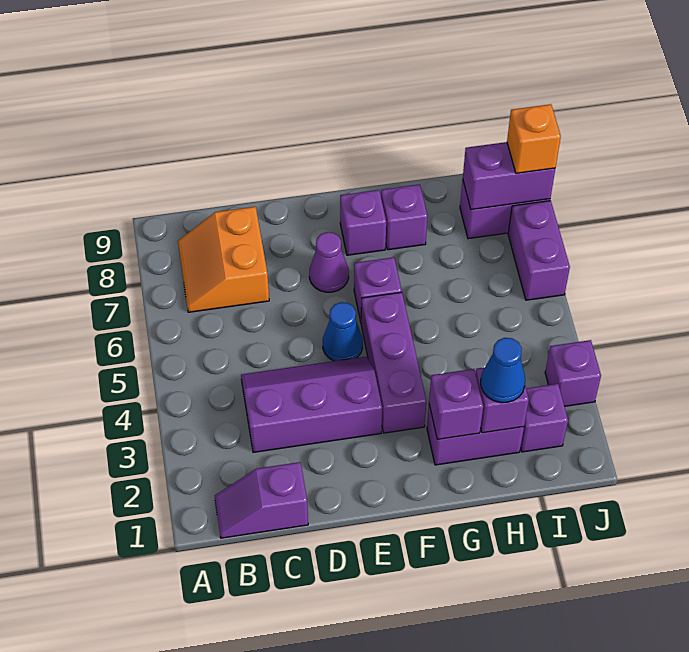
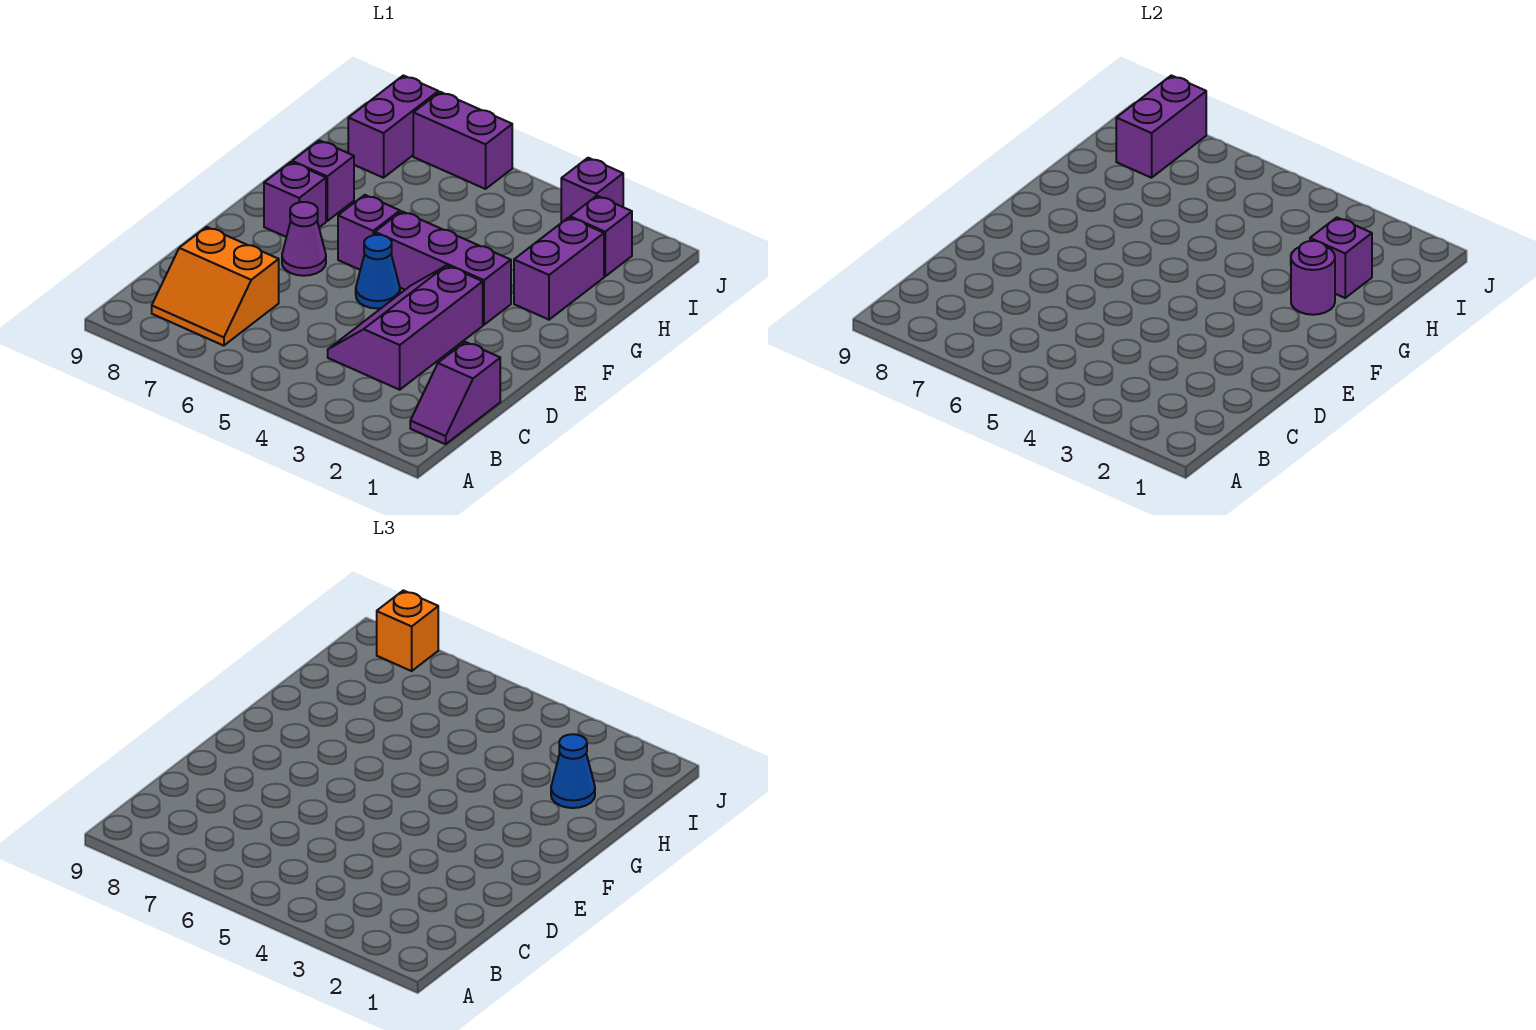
purple brick G2 level 2 -> purple round brick G2 level 2

